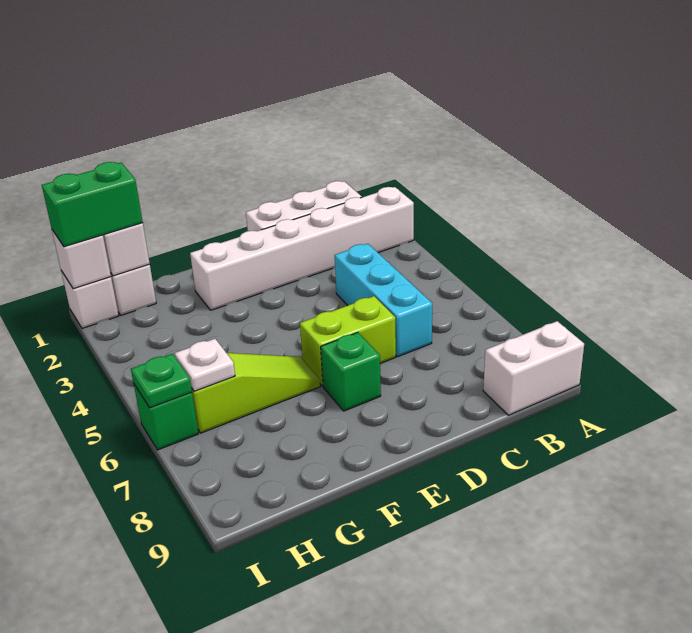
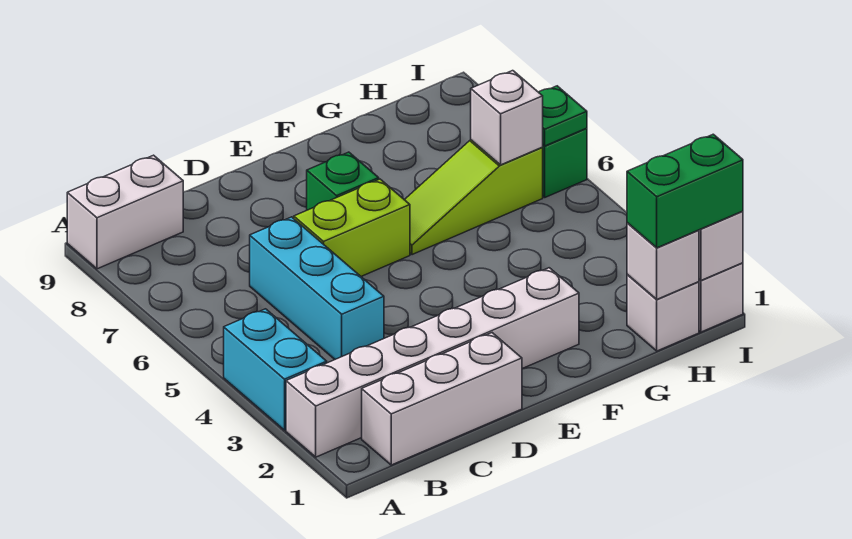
none -> cyan brick A3:A4 level 1
white plate H6 level 2 -> white brick H6 level 2

